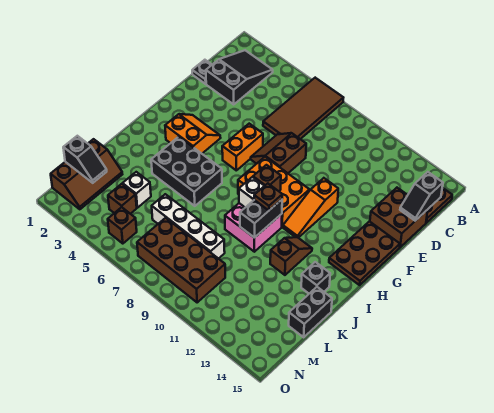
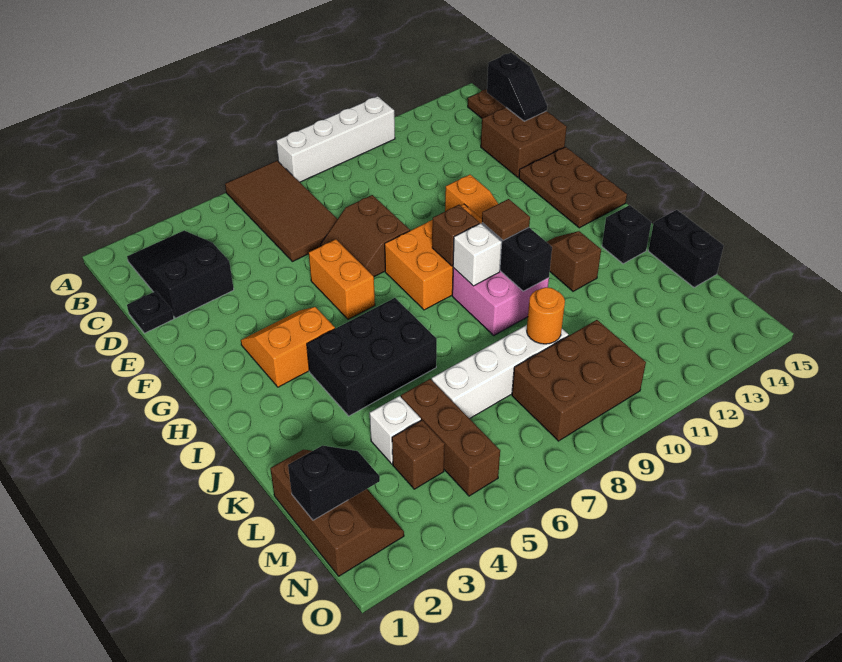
none -> white brick A8:A11 level 1
brown plate I10 level 3 -> brown tile I10 level 3
none -> orange round brick L9 level 2
brown brick M7:N10 level 1 -> brown brick M8:N10 level 1
brown brick N5 level 1 -> brown brick L5:N5 level 1

